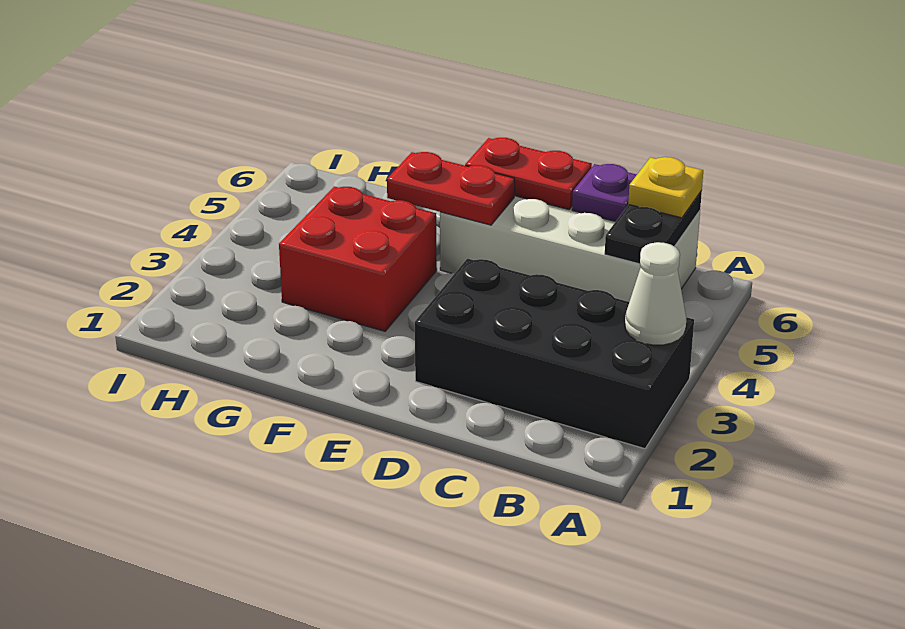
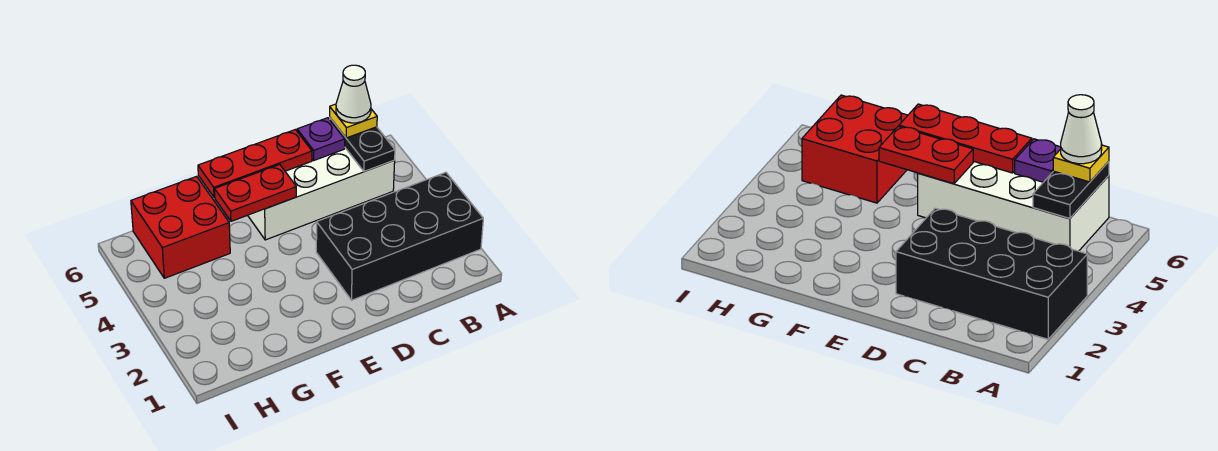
white cone A3 level 2 -> white cone B6 level 4
red plate D6:E6 level 2 -> red plate D6:F6 level 2
red brick F3:G4 level 1 -> red brick G5:H6 level 1

